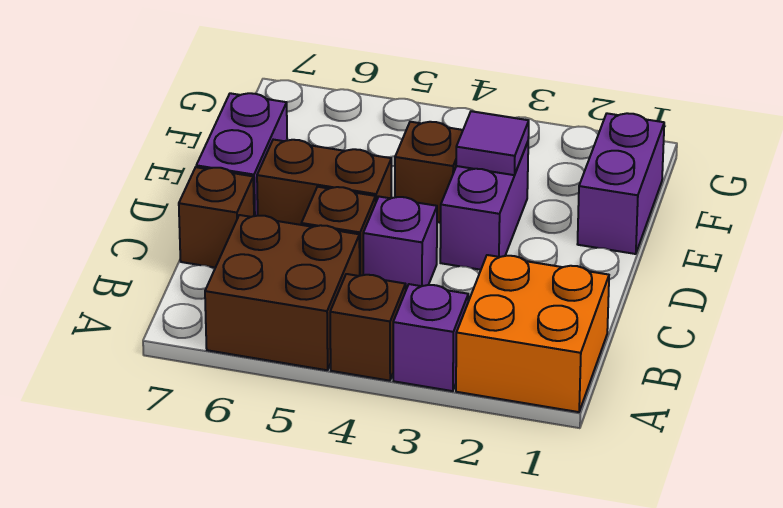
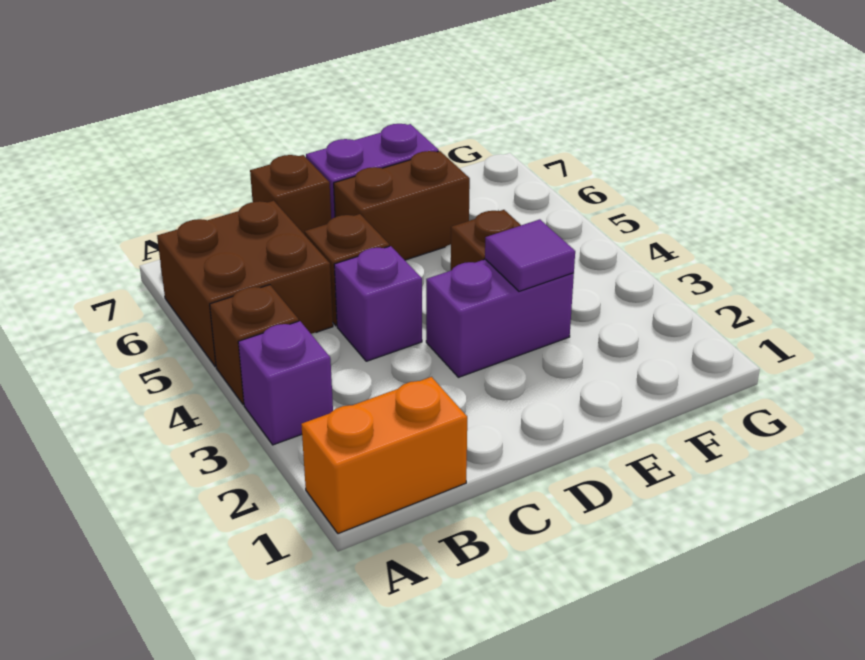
orange brick A1:B2 level 1 -> orange brick A1:B1 level 1
brown brick D5:D6 level 1 -> brown brick D6:E6 level 1
purple brick E1:F1 level 1 -> none

